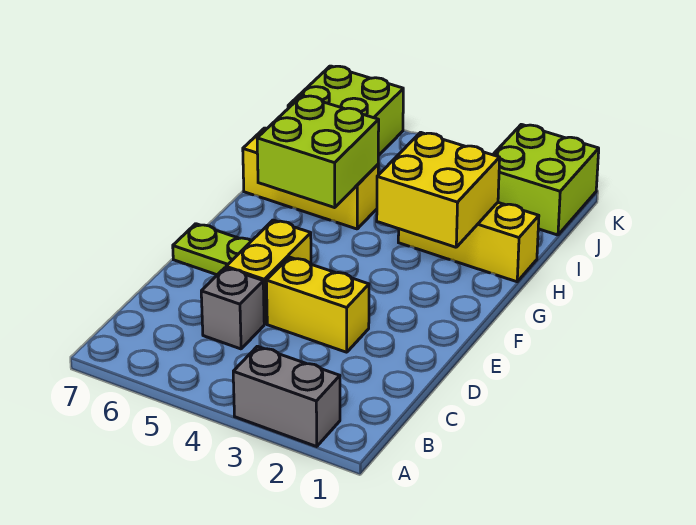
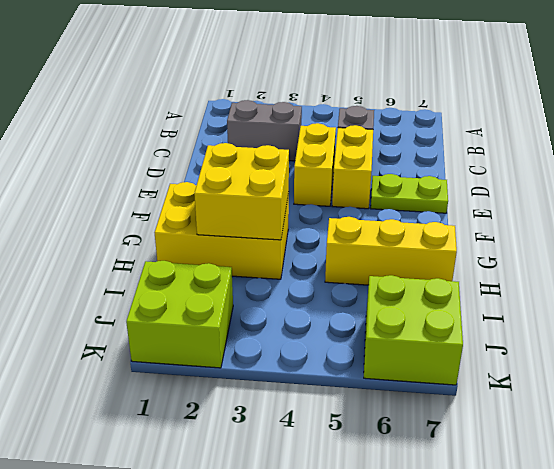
grey brick A2:A3 level 1 -> grey brick C2:C3 level 1
yellow brick D3:D4 level 1 -> yellow brick D4:E4 level 1
lime brick G5:H6 level 2 -> none
yellow brick H1:H3 level 1 -> yellow brick G1:H3 level 1

